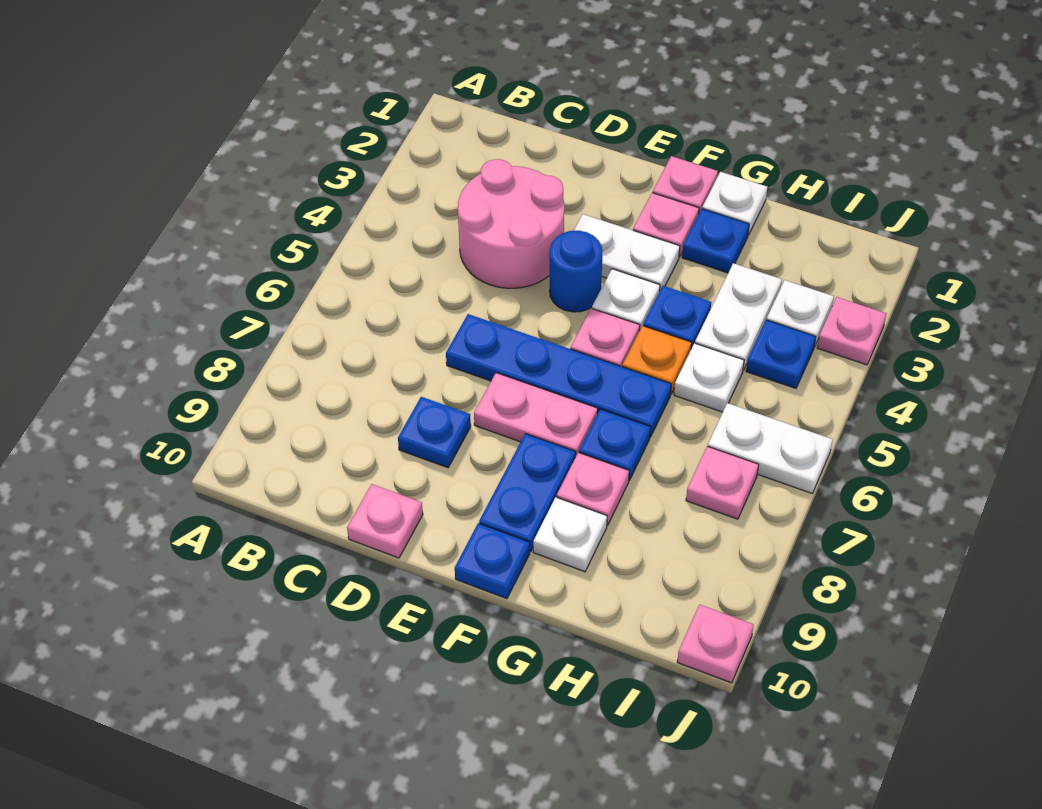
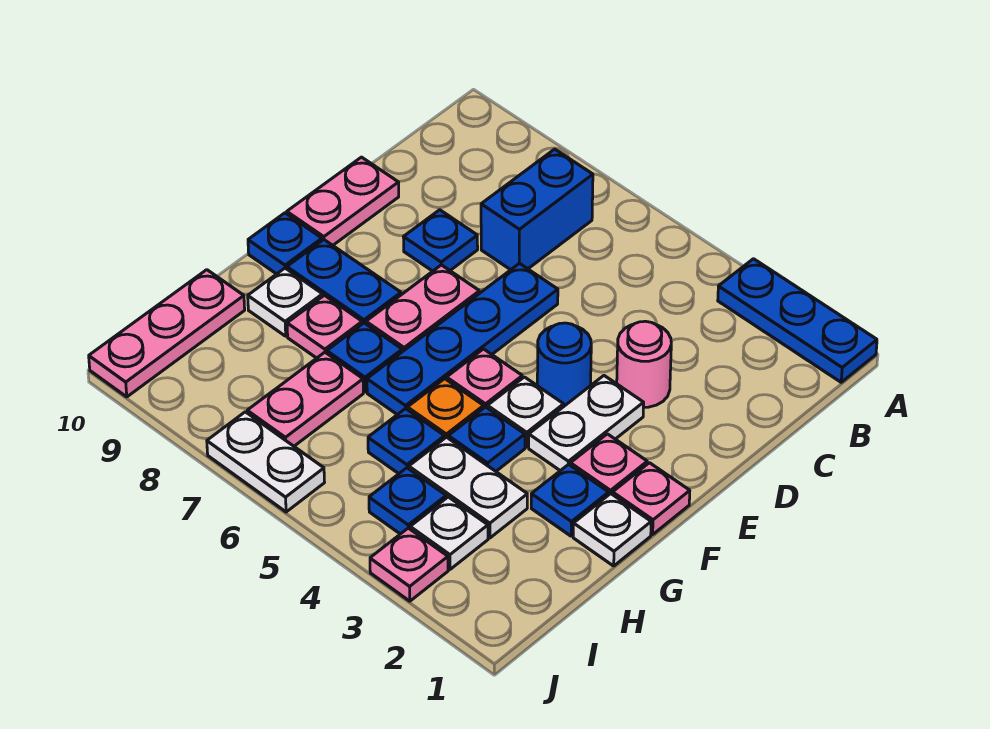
none -> blue plate A1:A3 level 1
none -> blue brick B7:C7 level 1
pink round brick C3:D4 level 1 -> pink round brick D3 level 1
pink plate D10 level 1 -> pink plate D10:E10 level 1
white plate H5 level 1 -> blue plate H5 level 1
white plate I6:J6 level 1 -> white plate J6:J7 level 1
pink plate I7 level 1 -> pink plate H7:I7 level 1
pink plate J10 level 1 -> pink plate H10:J10 level 1

